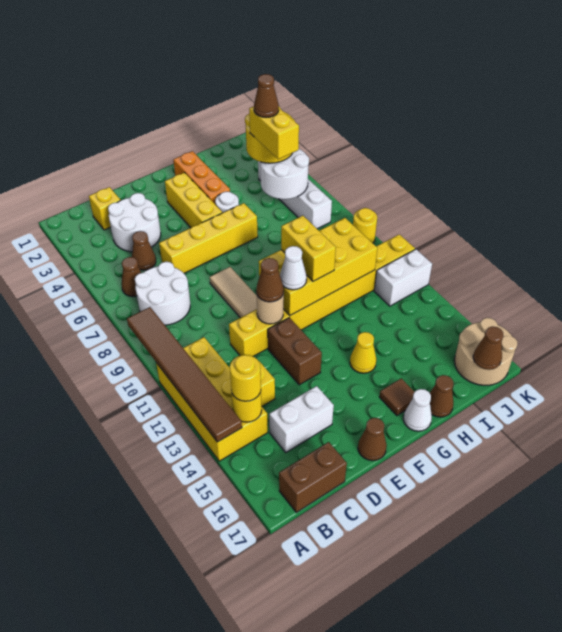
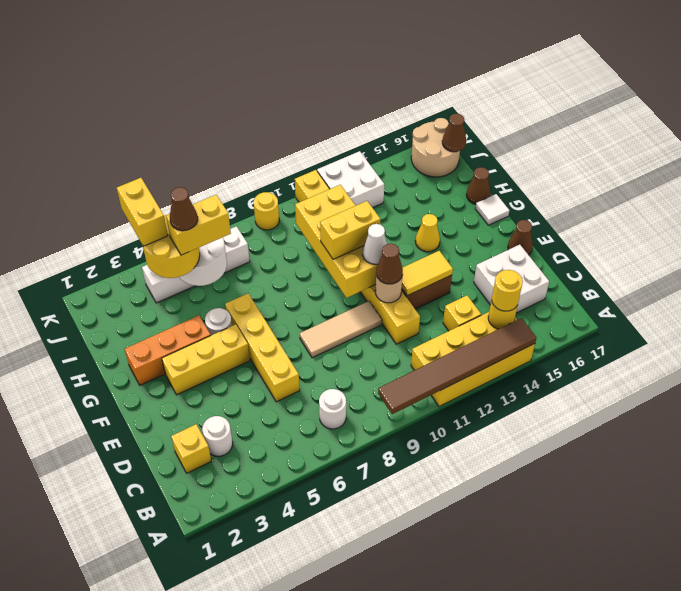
brown cone B6 level 1 -> none
white round brick B7:C8 level 1 -> white round brick B7 level 1
brown brick B17:C17 level 1 -> none
white round brick C3:D4 level 1 -> white round brick C3 level 1
brown cone C5 level 1 -> none
white brick C15:D15 level 1 -> white brick C15:D16 level 1
none -> yellow tile E12:E13 level 2
brown tile G16 level 1 -> none
white cone G17 level 1 -> white tile G17 level 1
none -> yellow brick J4:K4 level 4
white brick J12:K12 level 1 -> white brick J12:K13 level 1

